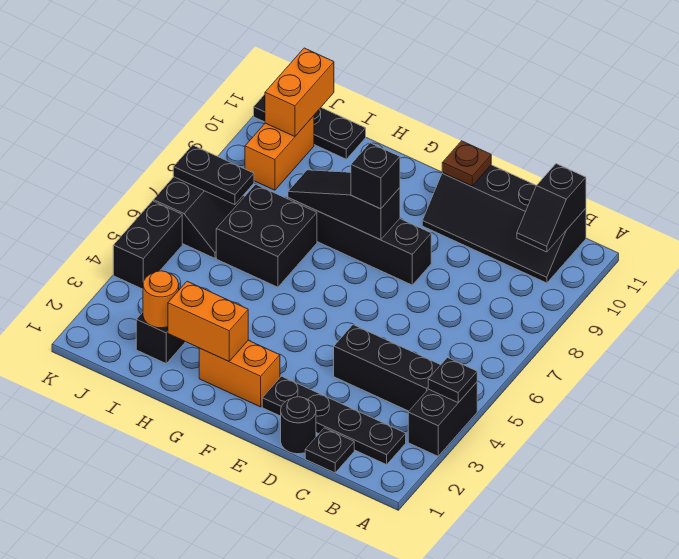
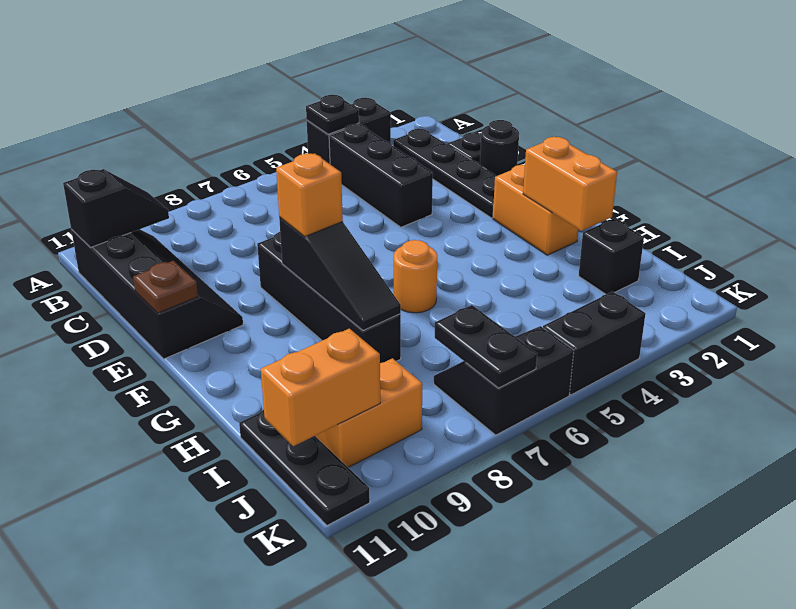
black brick F8 level 3 -> orange brick F8 level 3
black brick H6:I7 level 1 -> none
orange round brick I2 level 2 -> orange round brick G6 level 1

